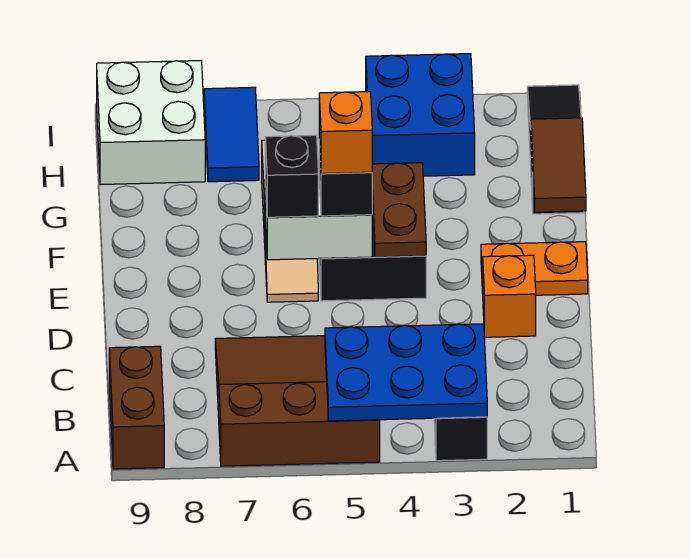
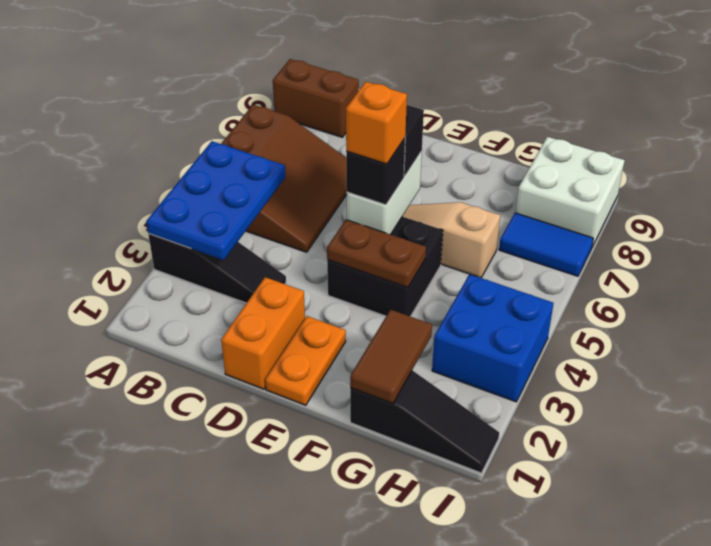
orange brick D2 level 1 -> orange brick D1:D2 level 1
brown tile F1:G1 level 2 -> brown tile G1:G2 level 2

